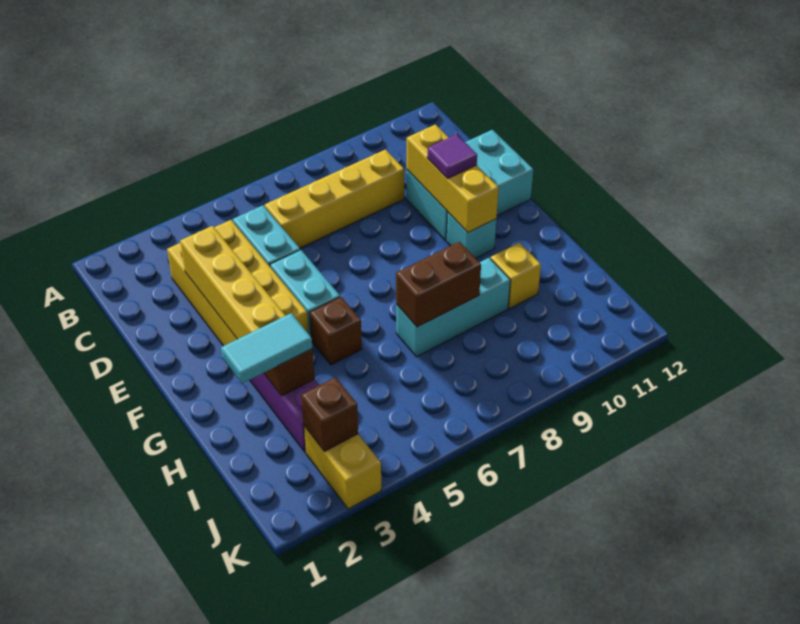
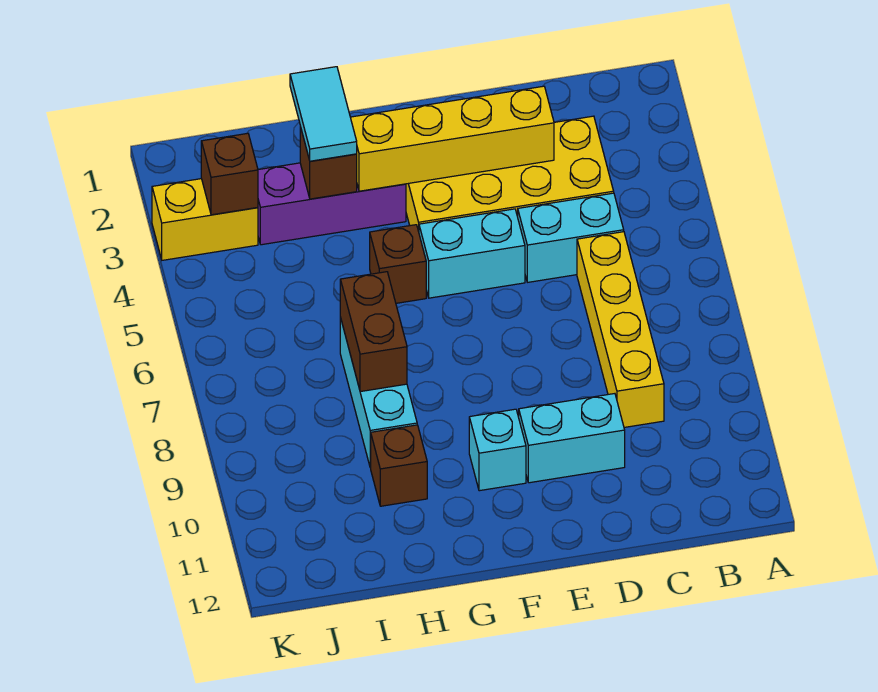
cyan brick D10:E12 level 1 -> cyan brick D10:E10 level 1
yellow brick D10:F10 level 2 -> none
purple tile E10 level 3 -> none
yellow brick H10 level 1 -> brown brick H10 level 1

